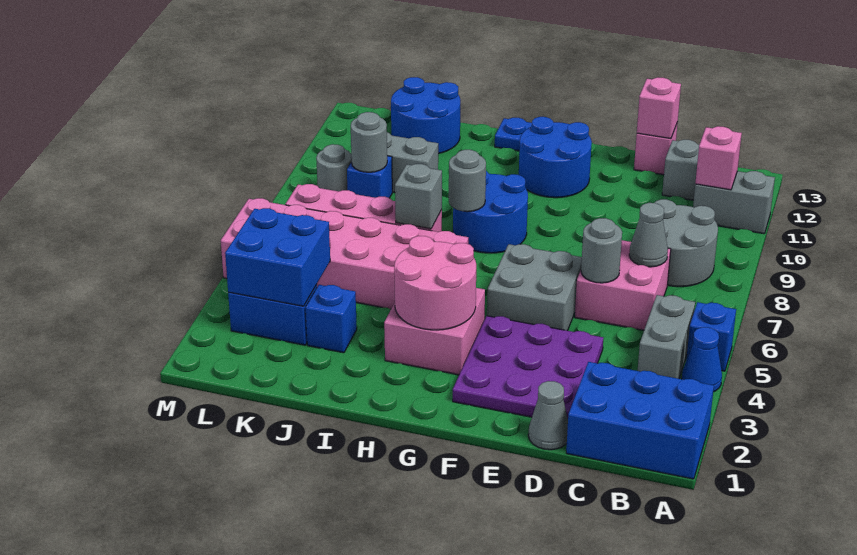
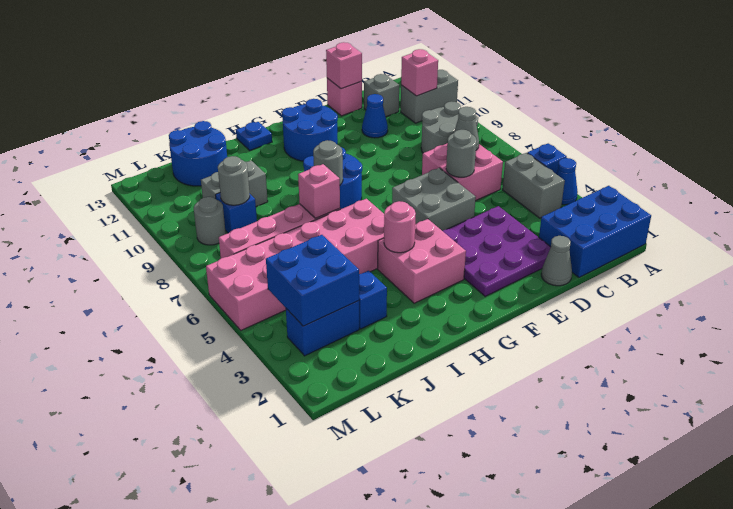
none -> blue cone D11 level 1
pink round brick G3:H4 level 2 -> pink round brick H4 level 2
grey brick I7 level 2 -> pink brick I7 level 2

